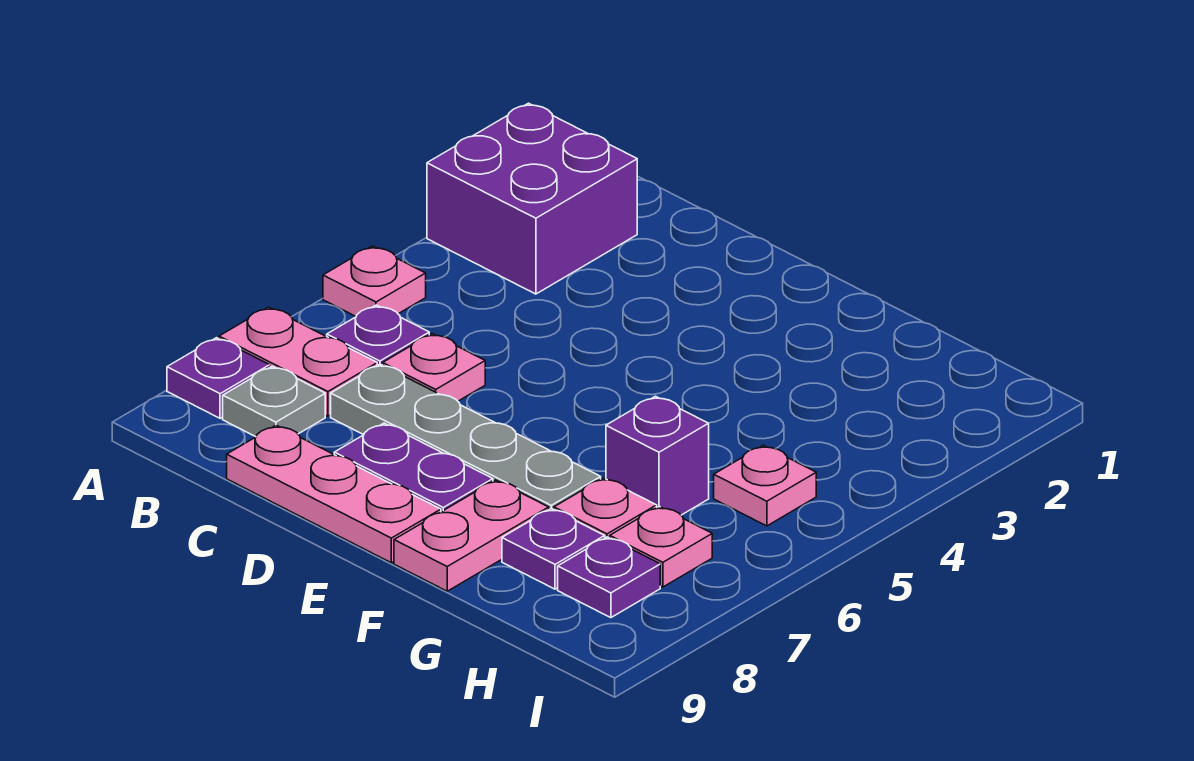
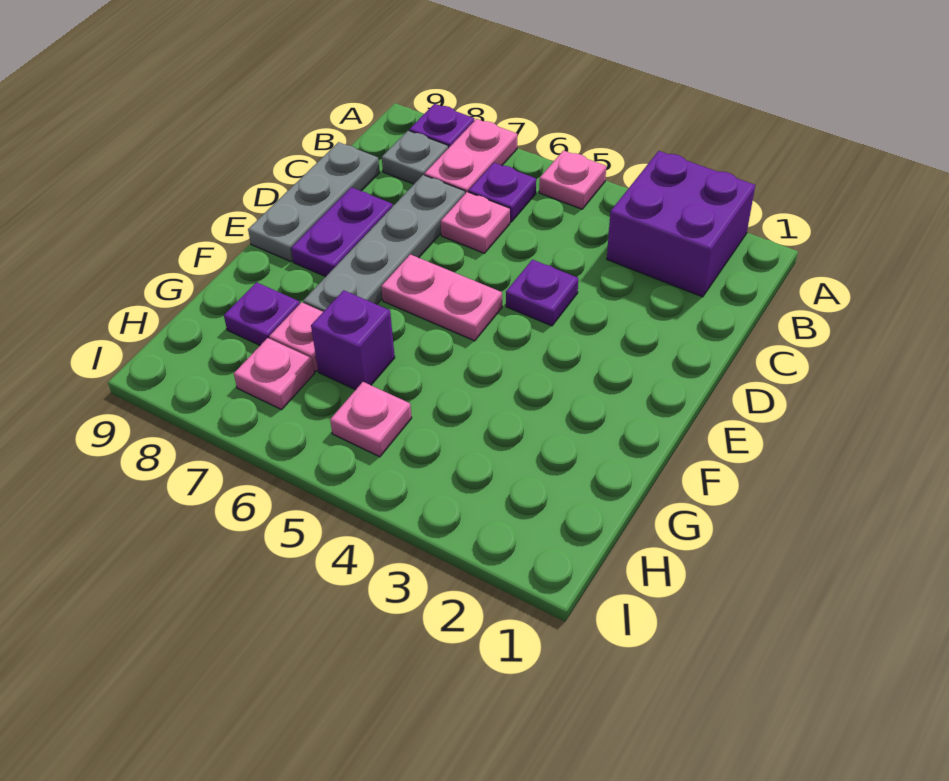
pink plate C9:E9 level 1 -> grey plate C9:E9 level 1
pink plate F8:F9 level 1 -> pink plate E5:E6 level 1
purple plate H8 level 1 -> purple plate D4 level 1

